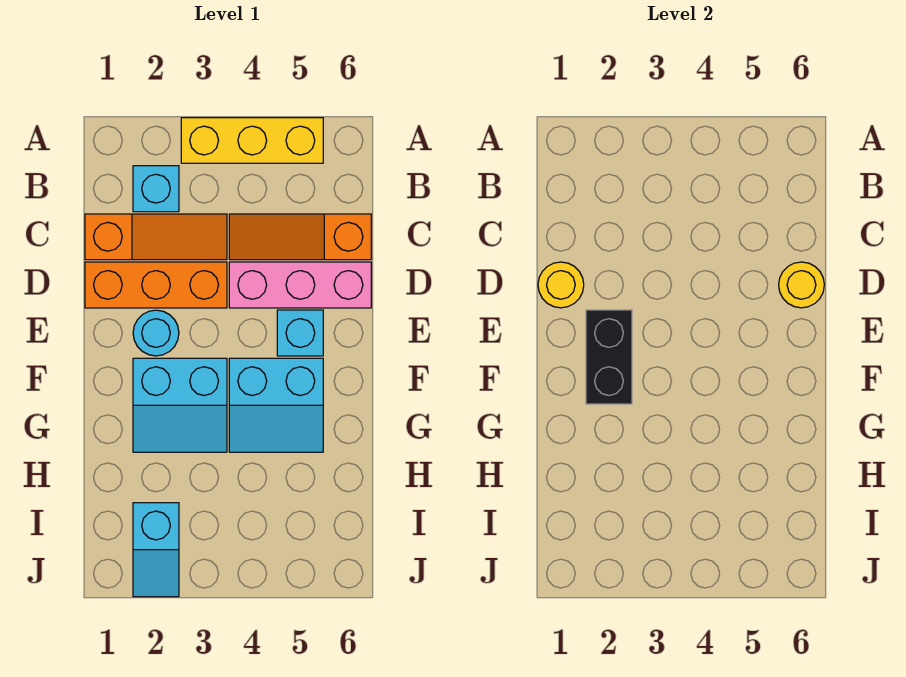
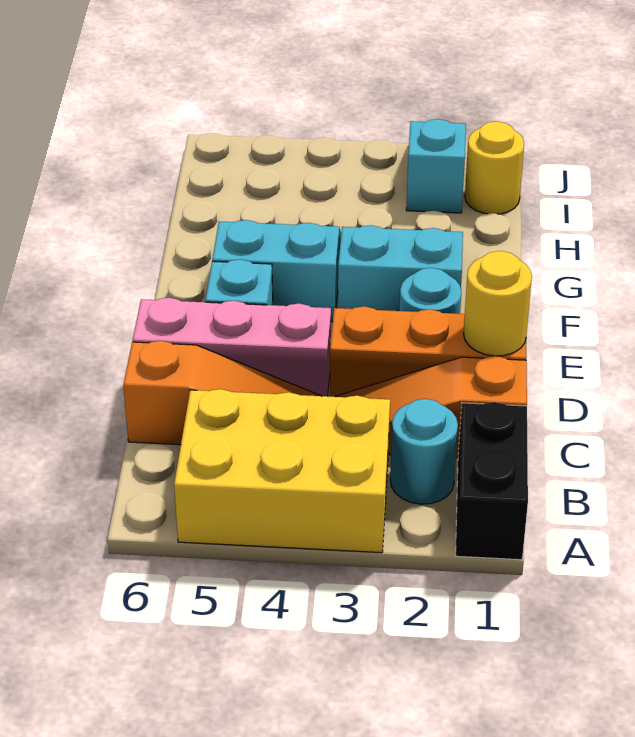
yellow brick A3:A5 level 1 -> yellow brick A3:B5 level 1
cyan brick B2 level 1 -> cyan round brick B2 level 1
yellow round brick D6 level 2 -> yellow round brick I1 level 1
black brick E2:F2 level 2 -> black brick A1:B1 level 1

